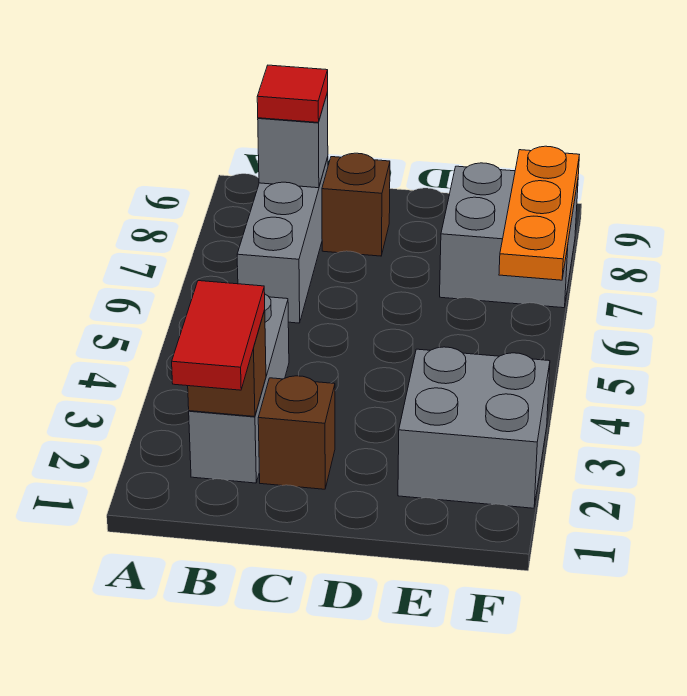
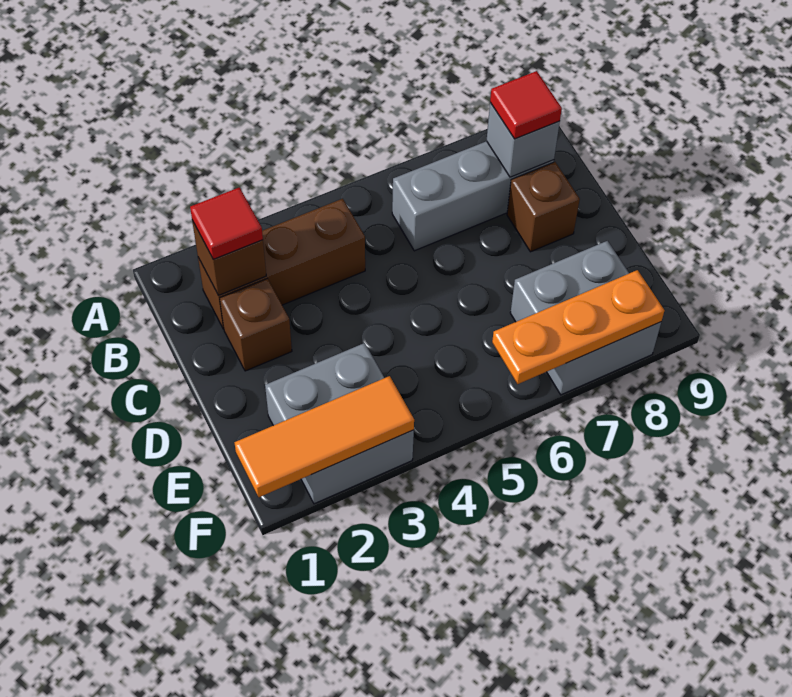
red tile B1:B2 level 3 -> red tile B2 level 3
grey brick B2:B4 level 1 -> brown brick B2:B4 level 1
none -> orange tile F1:F3 level 2

